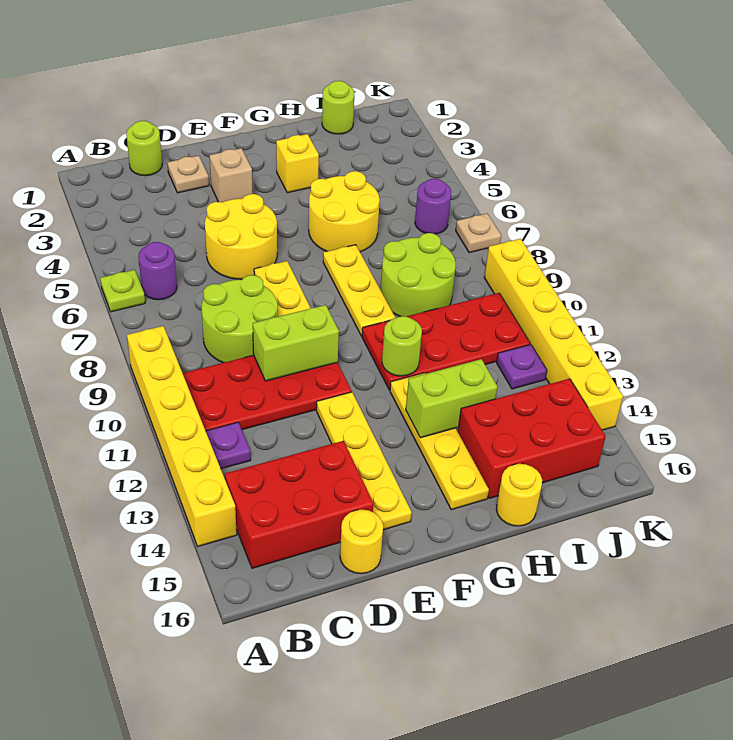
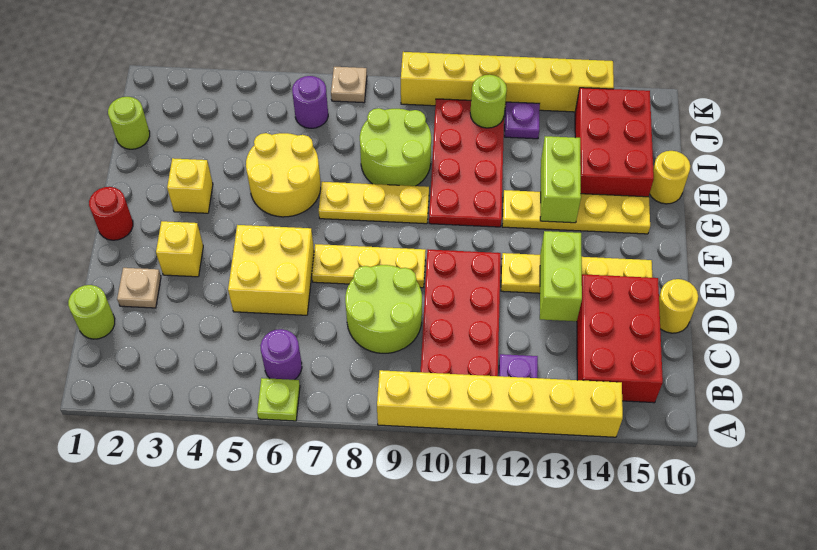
yellow round brick D5:E6 level 1 -> yellow brick D5:E6 level 1
lime brick D10:E10 level 2 -> lime brick D13:E13 level 2
tan brick E3 level 1 -> yellow brick E3 level 1
none -> red round brick F1 level 1
lime round brick G11 level 2 -> lime round brick J11 level 2

